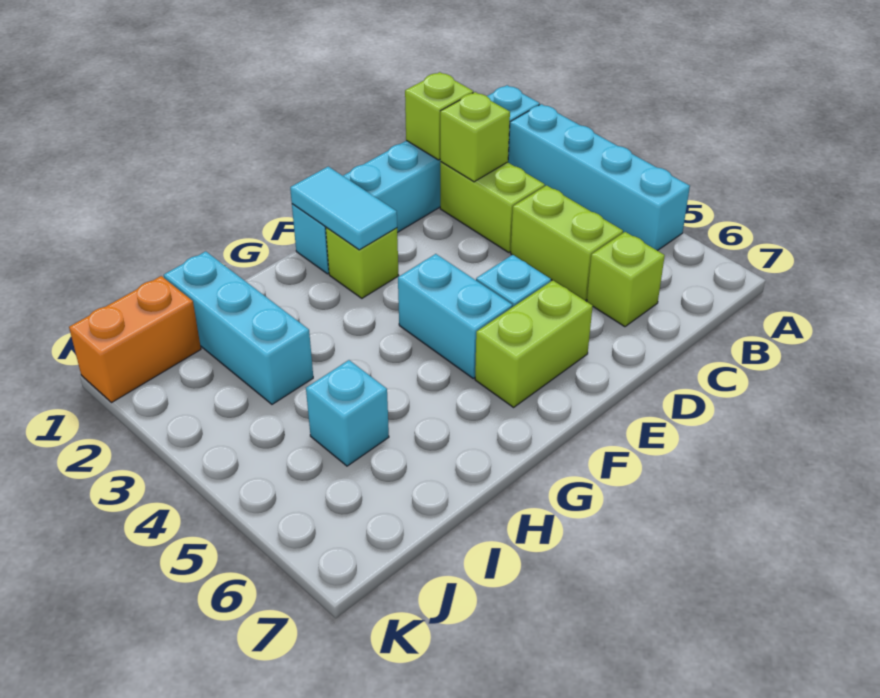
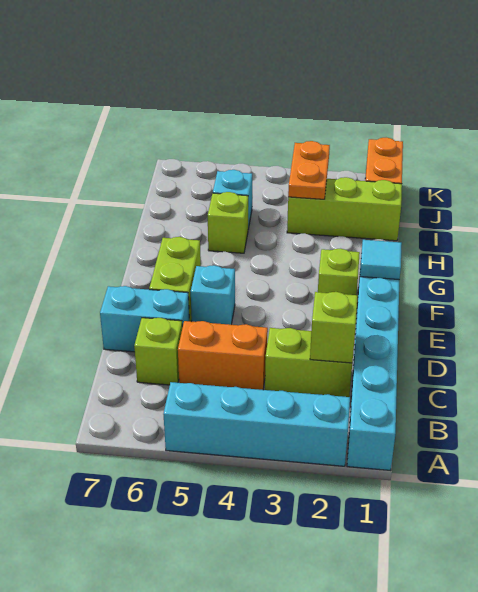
lime brick C1 level 2 -> lime brick H5 level 1
lime brick C4:C5 level 1 -> orange brick C4:C5 level 1
cyan tile F1:F2 level 2 -> cyan tile F1 level 2
cyan brick F4:F5 level 1 -> cyan brick D6:D7 level 1
cyan brick I1:I3 level 1 -> lime brick I1:I3 level 1
none -> orange plate I3:J3 level 2

